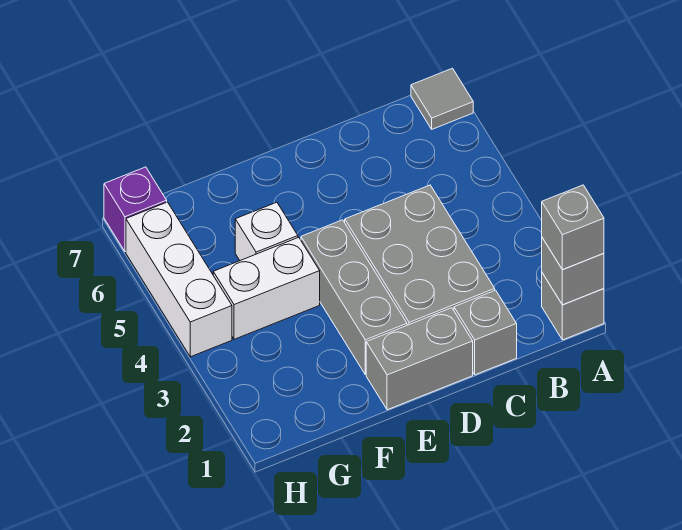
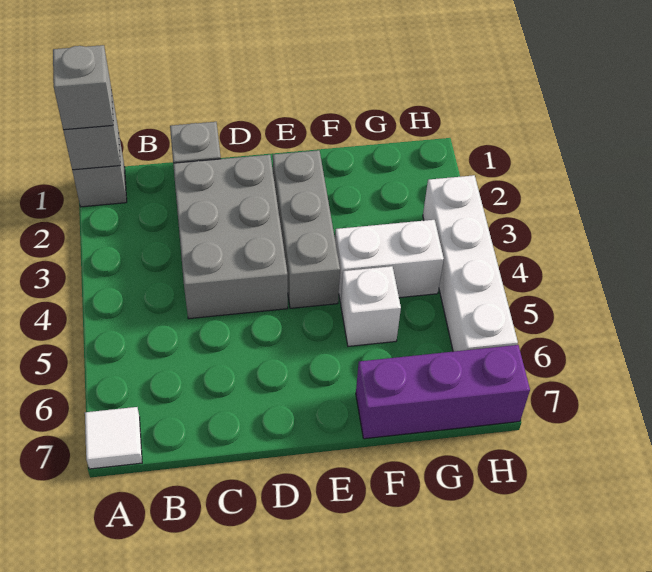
grey tile A7 level 1 -> white tile A7 level 1
grey brick D1:E1 level 1 -> none
white brick H4:H6 level 1 -> white brick H3:H6 level 1
purple brick H7 level 1 -> purple brick F7:H7 level 1

